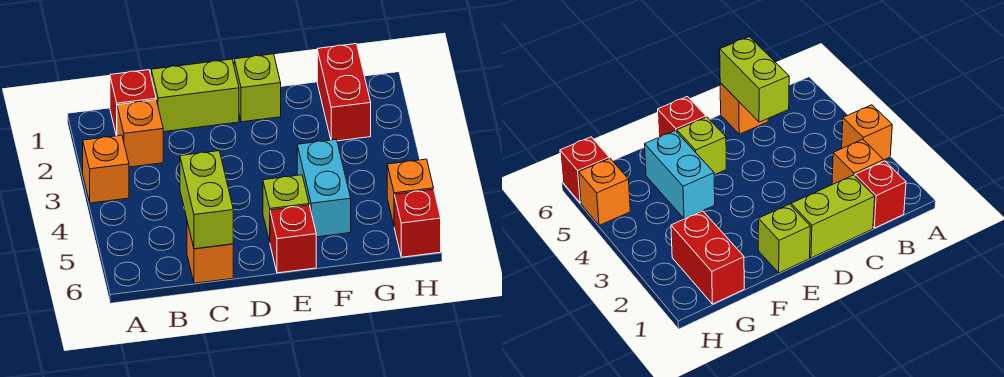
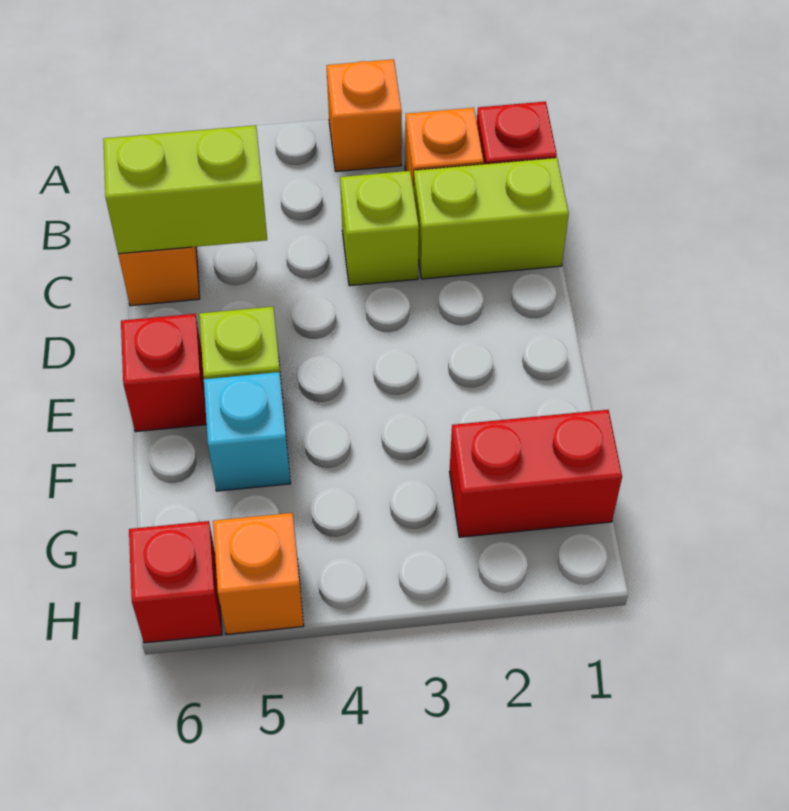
lime brick C1:D1 level 1 -> lime brick C1:C2 level 1
lime brick E1 level 1 -> lime brick C3 level 1
cyan brick F4:F5 level 1 -> cyan brick F5 level 1

